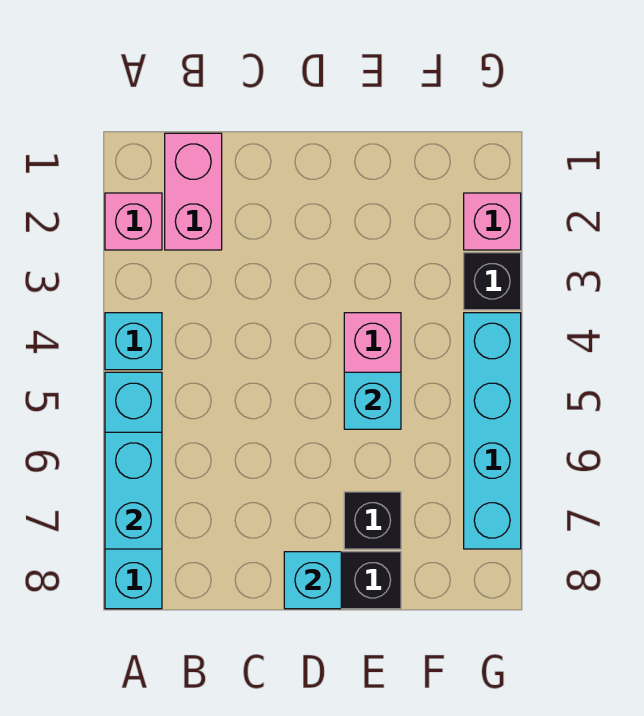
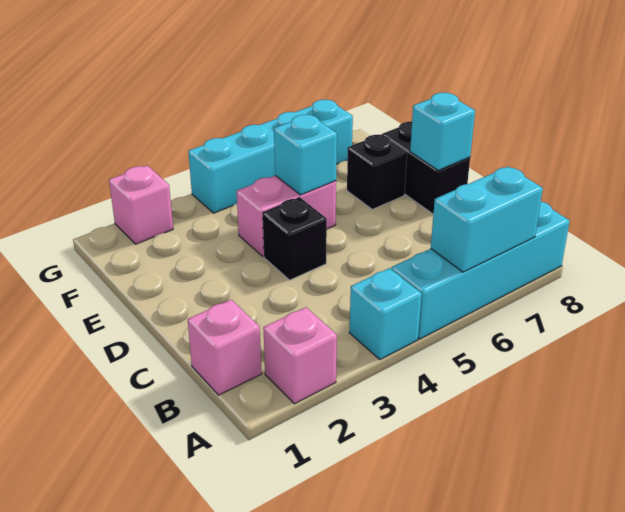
pink brick B1:B2 level 1 -> pink brick B1 level 1
black brick G3 level 1 -> black brick D4 level 1

